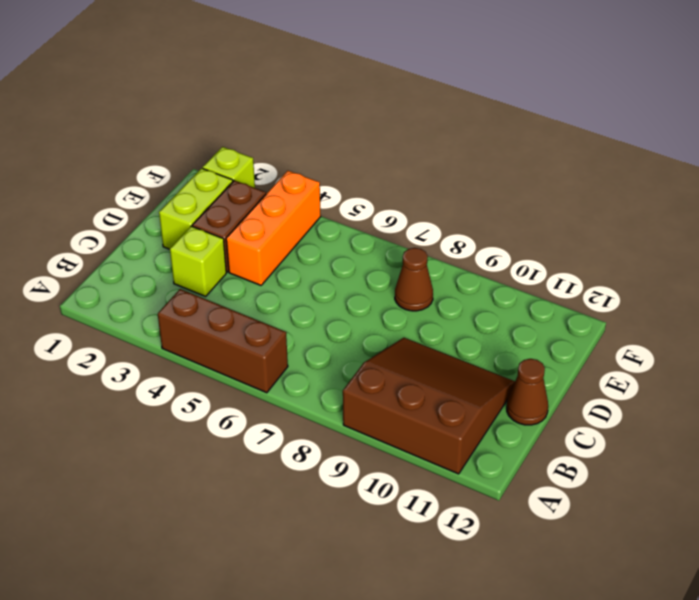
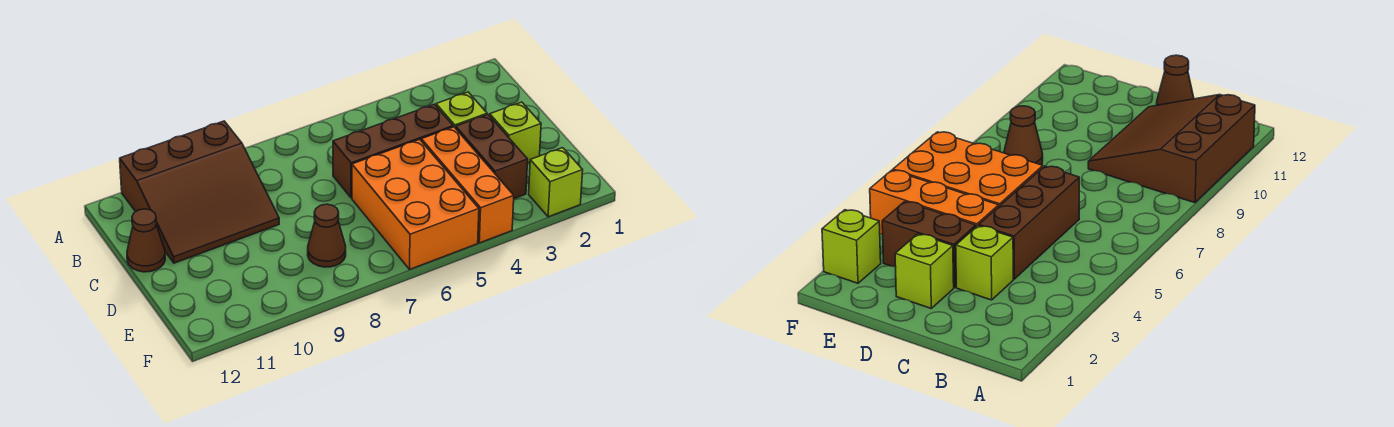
brown brick A4:A6 level 1 -> brown brick C4:C6 level 1
lime brick D2:E2 level 1 -> lime brick D2 level 1
none -> orange brick D5:F6 level 1

